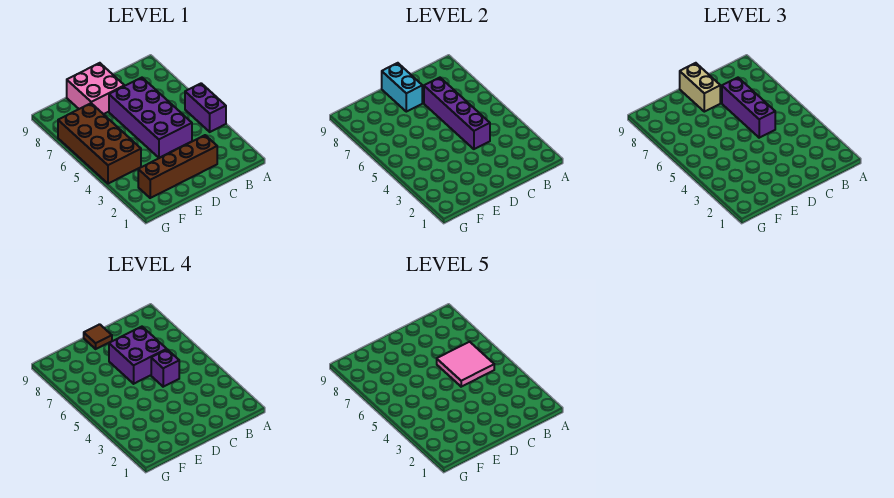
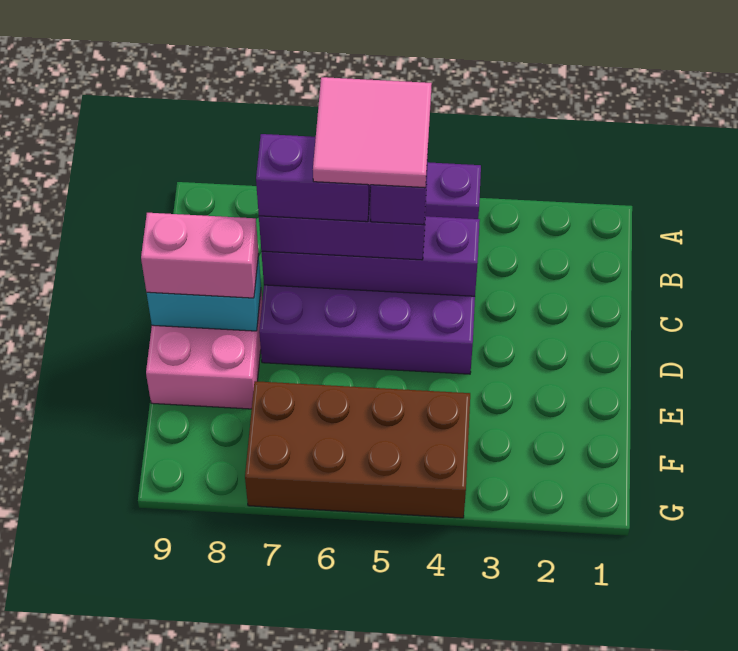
brown brick C2:F2 level 1 -> none
purple brick C6:D7 level 4 -> purple brick C6:C7 level 4
tan brick D8:D9 level 3 -> pink brick D8:D9 level 3
brown tile D9 level 4 -> none

